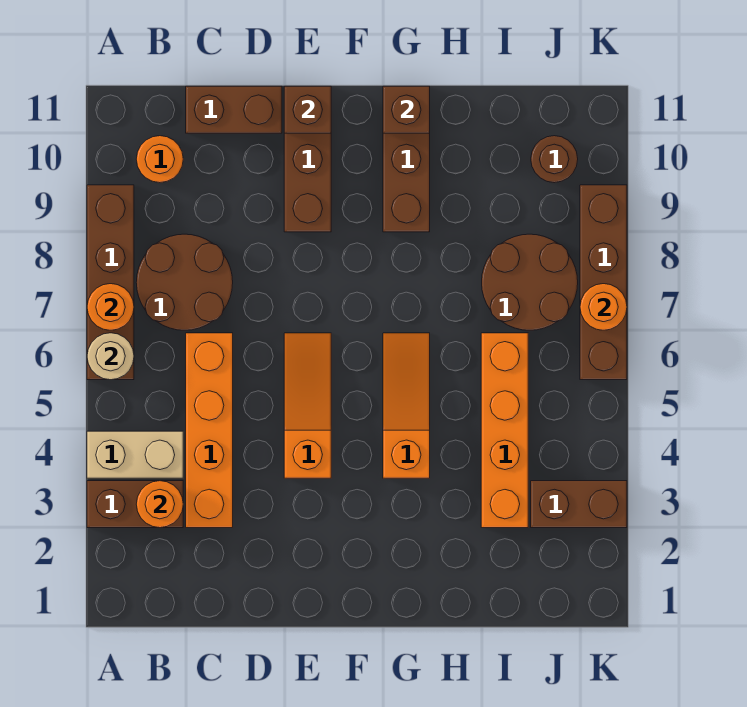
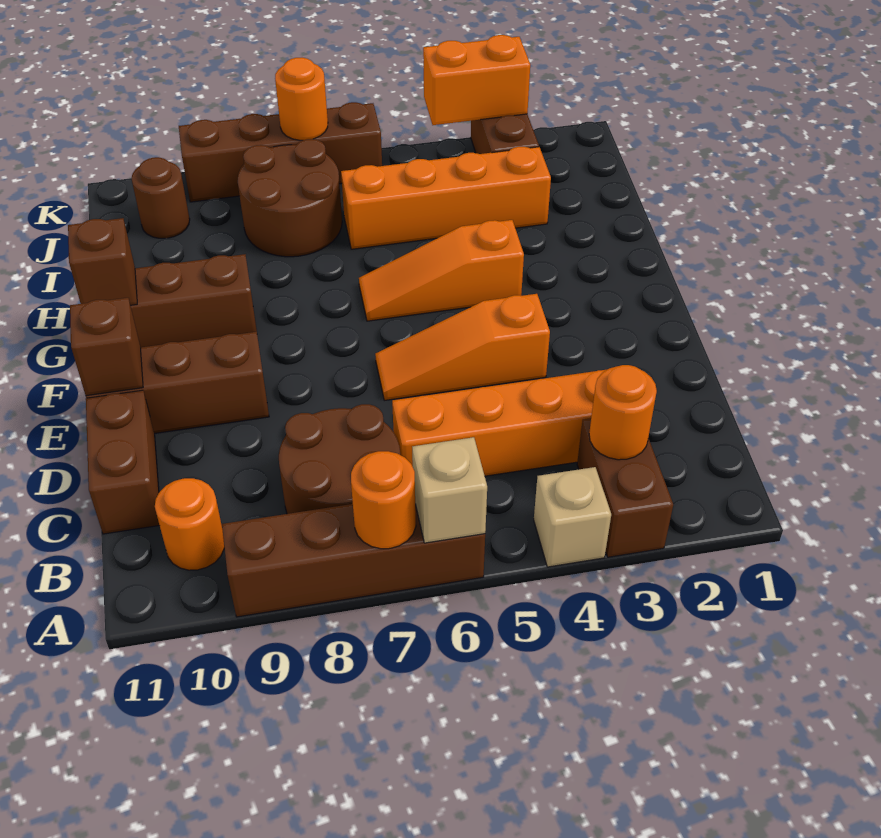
tan brick A4:B4 level 1 -> tan brick A4 level 1
tan round brick A6 level 2 -> tan brick A6 level 2
none -> orange brick K3:K4 level 2

